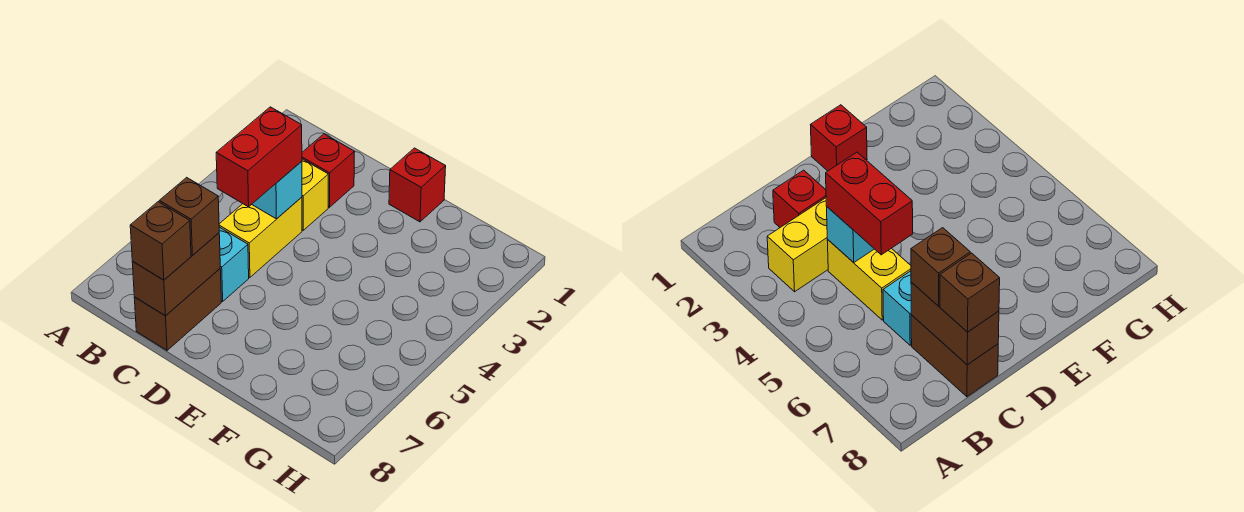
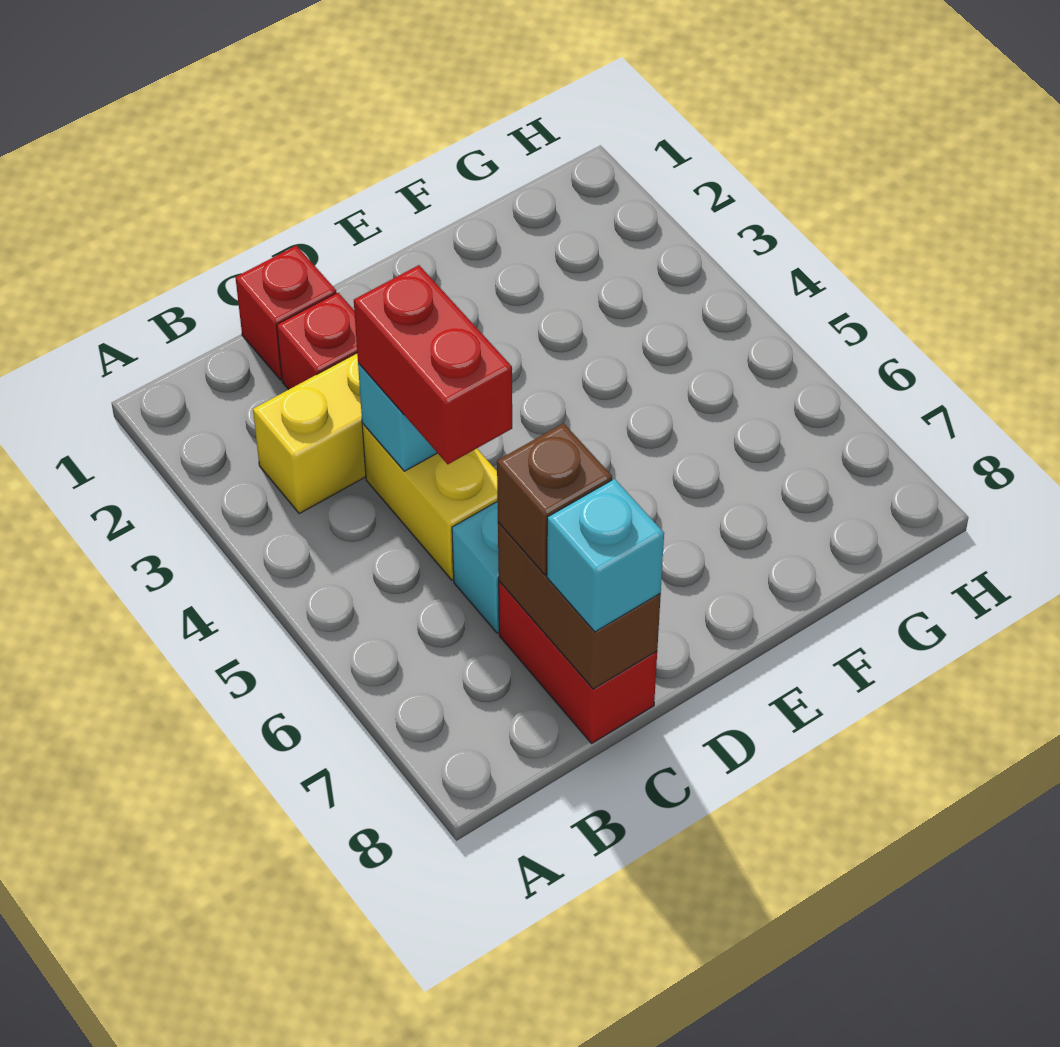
brown brick C7:C8 level 1 -> red brick C7:C8 level 1
brown brick C8 level 3 -> cyan brick C8 level 3
red brick E1 level 1 -> red brick C1 level 1

